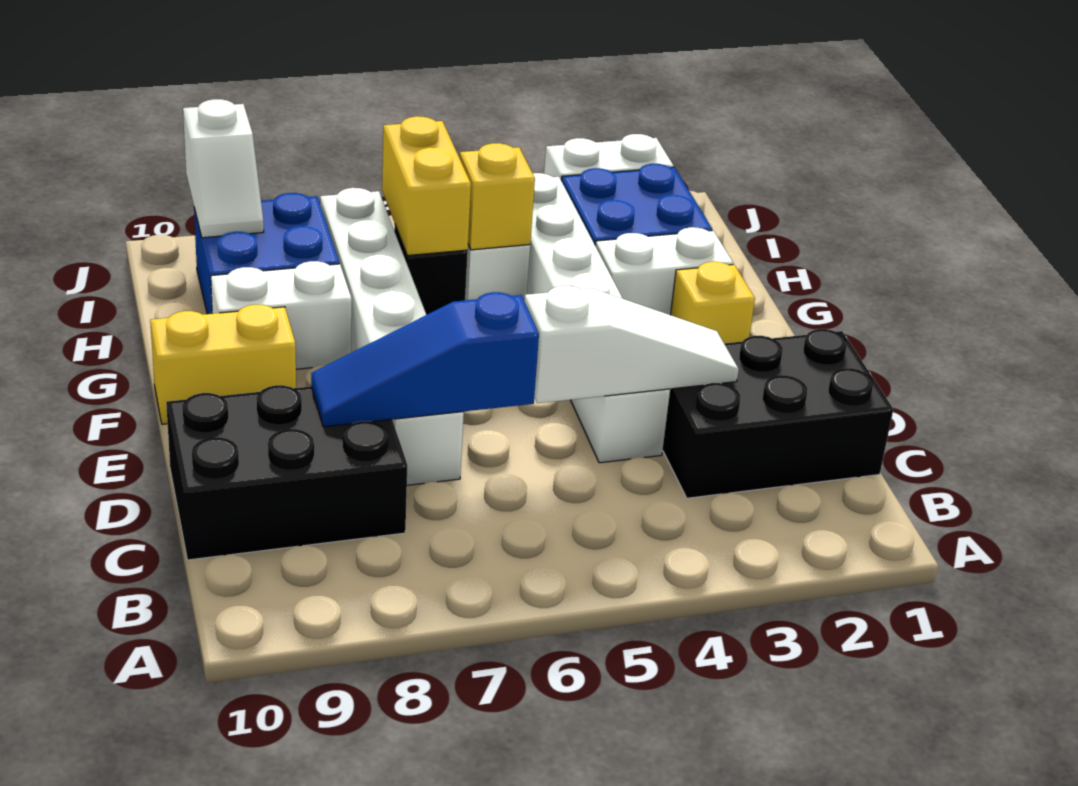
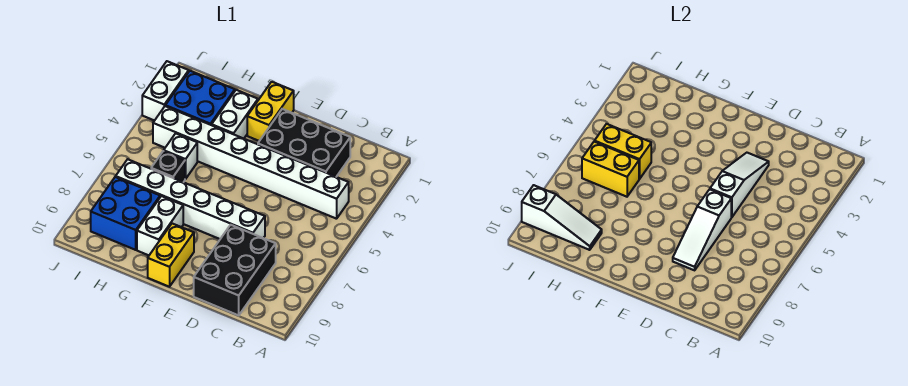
black brick C1:D3 level 1 -> black brick C2:E3 level 1
white brick D4:I4 level 1 -> white brick B4:I4 level 1
blue slope D6:D8 level 2 top 6 -> white slope D6:D8 level 2 top 6
yellow brick F2 level 1 -> yellow brick F1:F2 level 1
yellow brick H5 level 2 -> yellow brick H5:I5 level 2
white slope I9:J9 level 2 top J -> white slope H9:J9 level 2 top J

